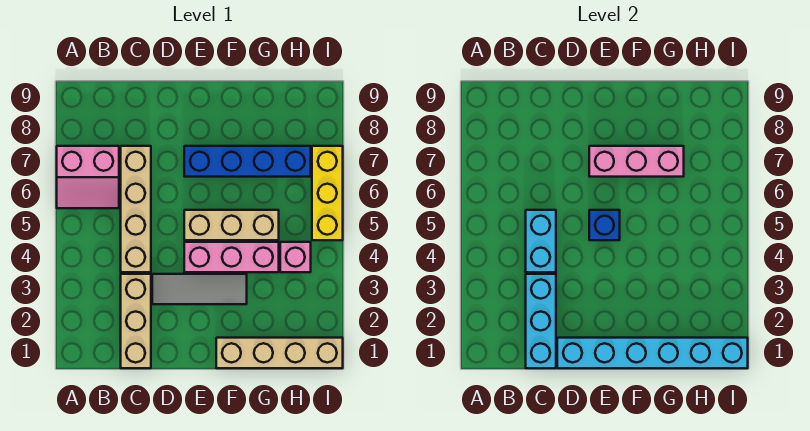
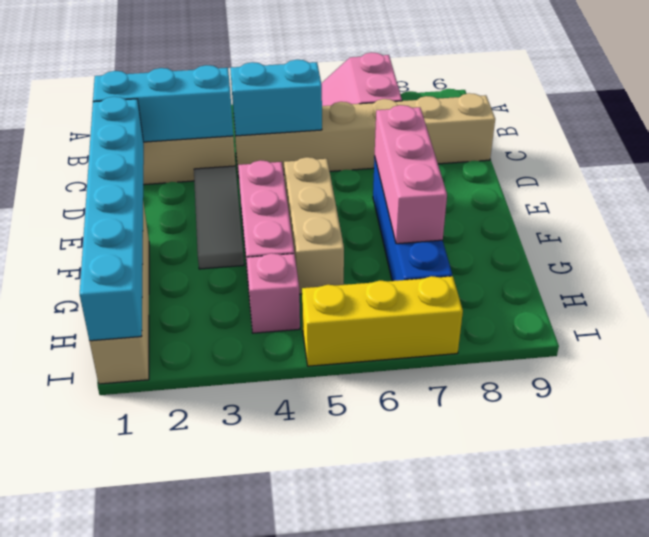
tan brick C4:C7 level 1 -> tan brick C4:C9 level 1
blue brick E5 level 2 -> none

